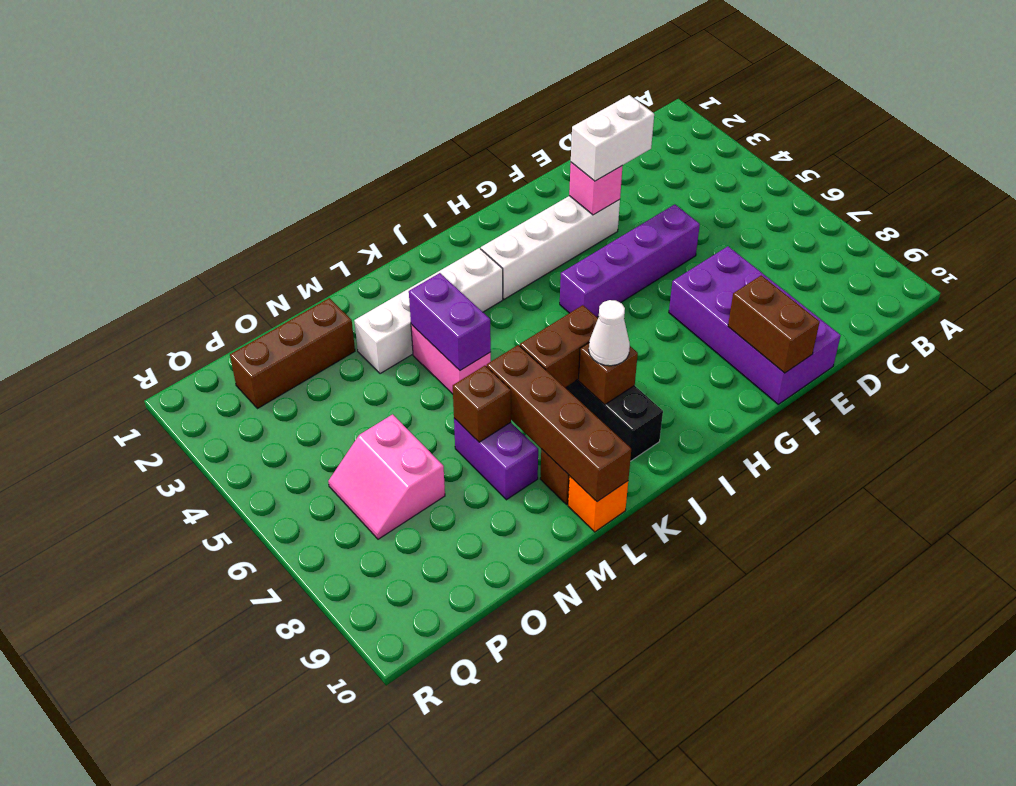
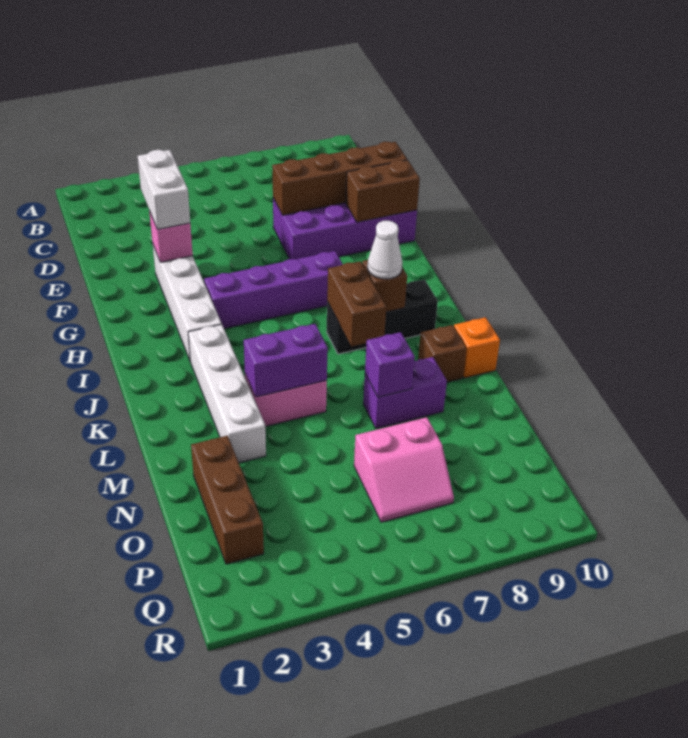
purple brick E5:H5 level 1 -> purple brick H4:H7 level 1
brown brick L7:L10 level 2 -> brown brick E7:E10 level 2
brown brick M7 level 2 -> purple brick M7 level 2

